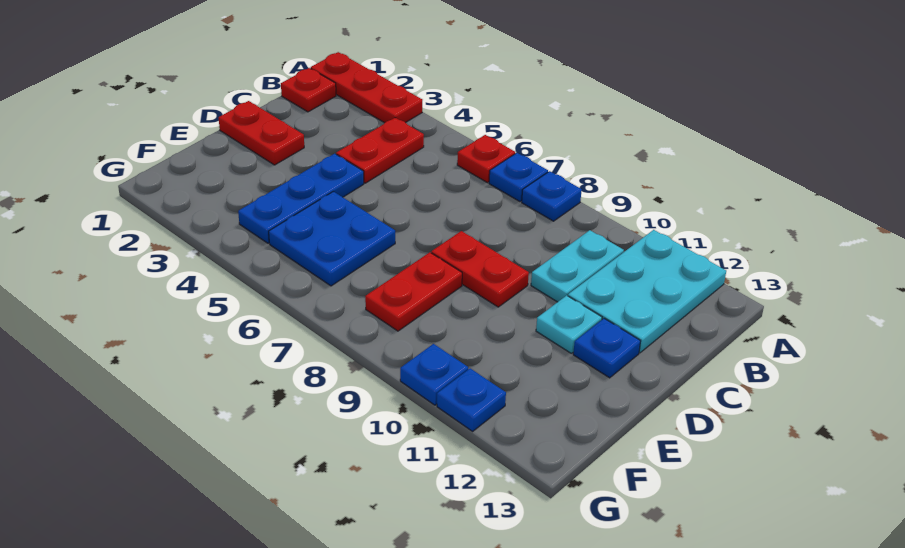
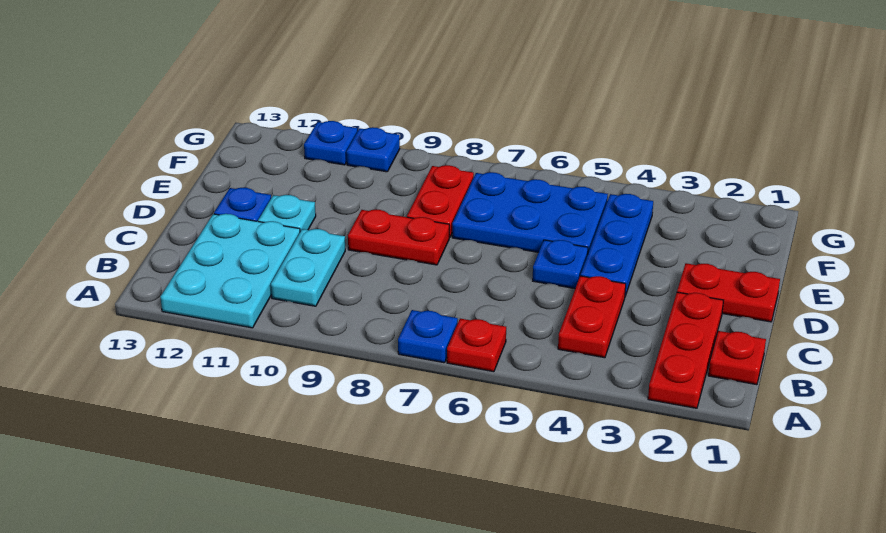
red plate A1:A3 level 1 -> red plate A2:C2 level 1
blue plate A8 level 1 -> blue plate D5 level 1
blue plate E5:F6 level 1 -> blue plate E5:F7 level 1

